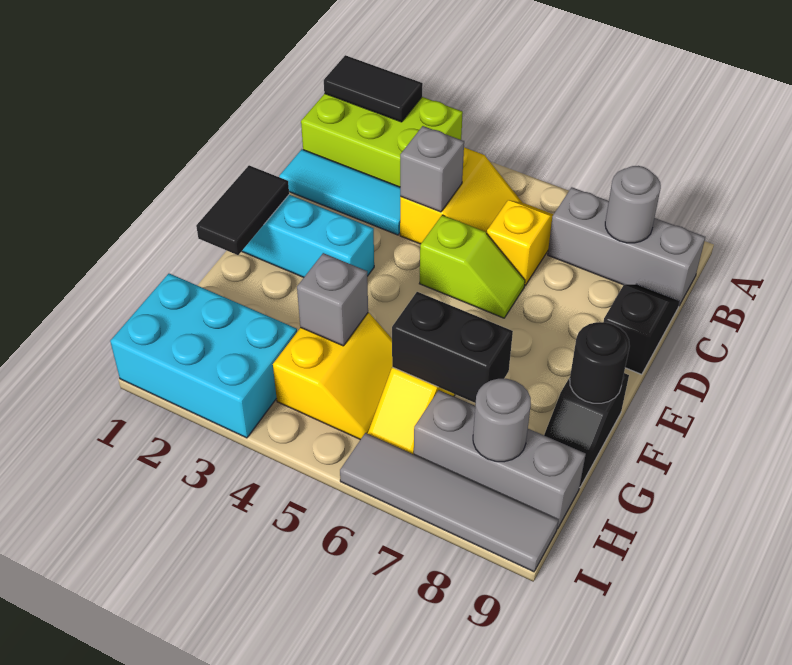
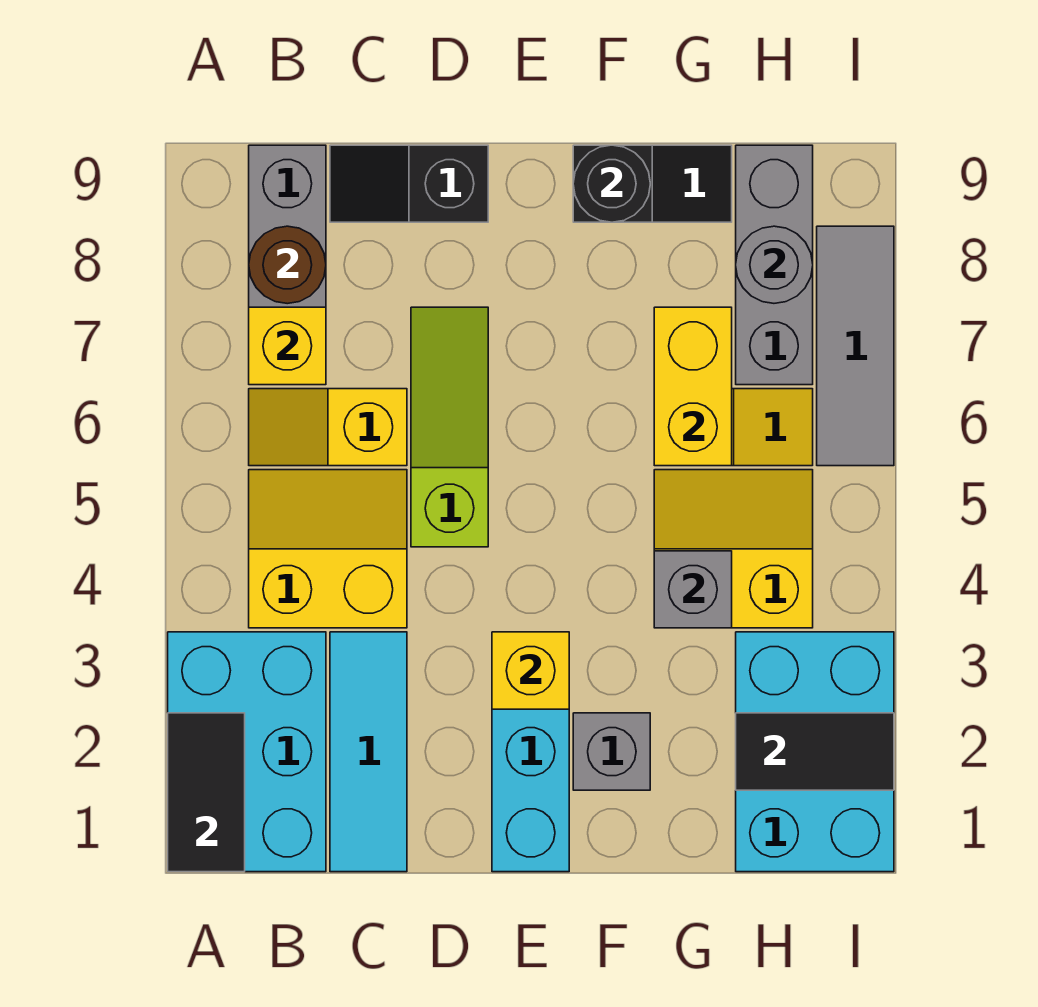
lime brick A1:B3 level 1 -> cyan brick A1:B3 level 1
none -> yellow brick B7 level 2
grey round brick B8 level 2 -> brown round brick B8 level 2
grey brick C4 level 2 -> grey brick F2 level 1
lime slope D5:D6 level 1 top 5 -> lime slope D5:D7 level 1 top 5
black tile E1:F1 level 2 -> black tile H2:I2 level 2
none -> yellow brick E3 level 2
black brick G6:G7 level 2 -> yellow brick G6:G7 level 2
grey tile I6:I9 level 1 -> grey tile I6:I8 level 1

